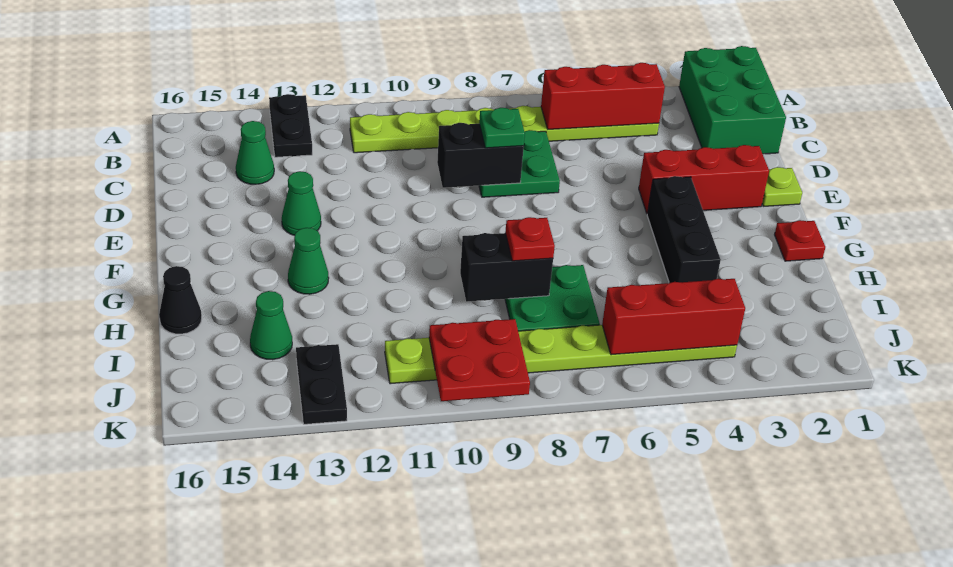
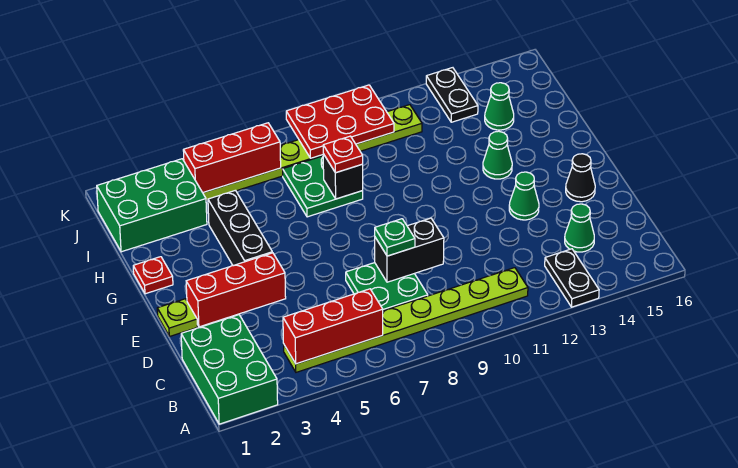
black brick H8:H9 level 2 -> black brick H8 level 2
black cone H16 level 1 -> black cone E15 level 1
none -> green brick I1:J3 level 1
red plate J9:K10 level 2 -> red plate J8:K10 level 2

